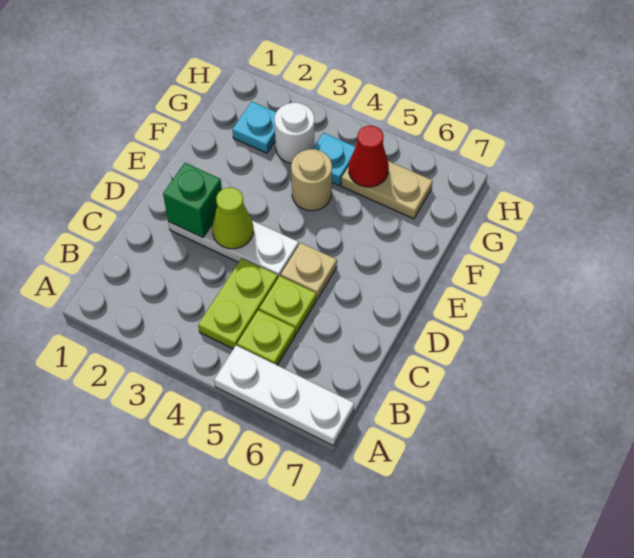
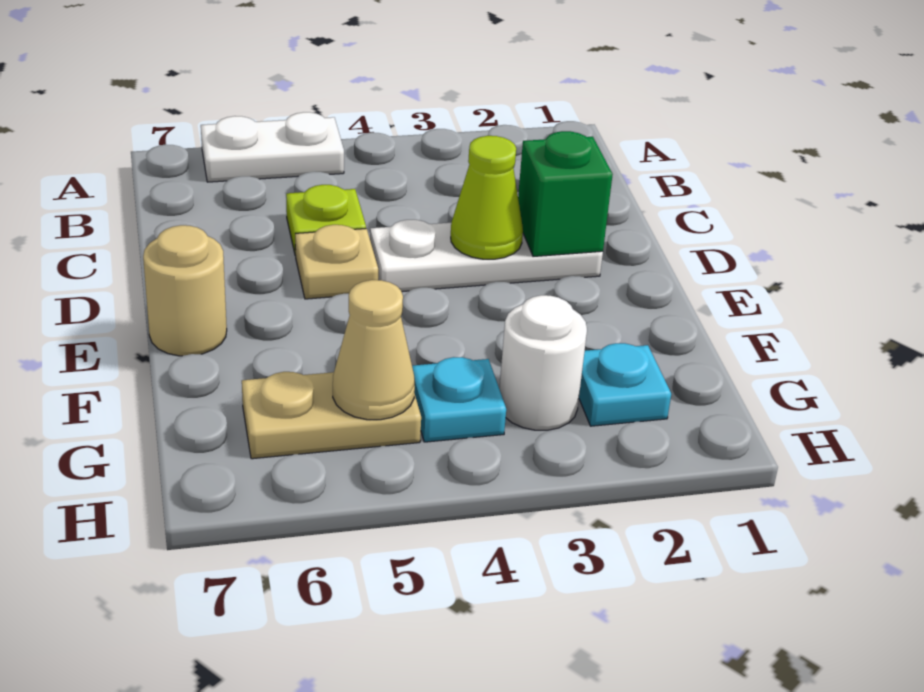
white plate A5:A7 level 1 -> white plate A5:A6 level 1
lime plate B4:C4 level 1 -> none
lime plate B5 level 1 -> none
tan round brick F4 level 1 -> tan round brick E7 level 1
red cone G5 level 2 -> tan cone G5 level 2

